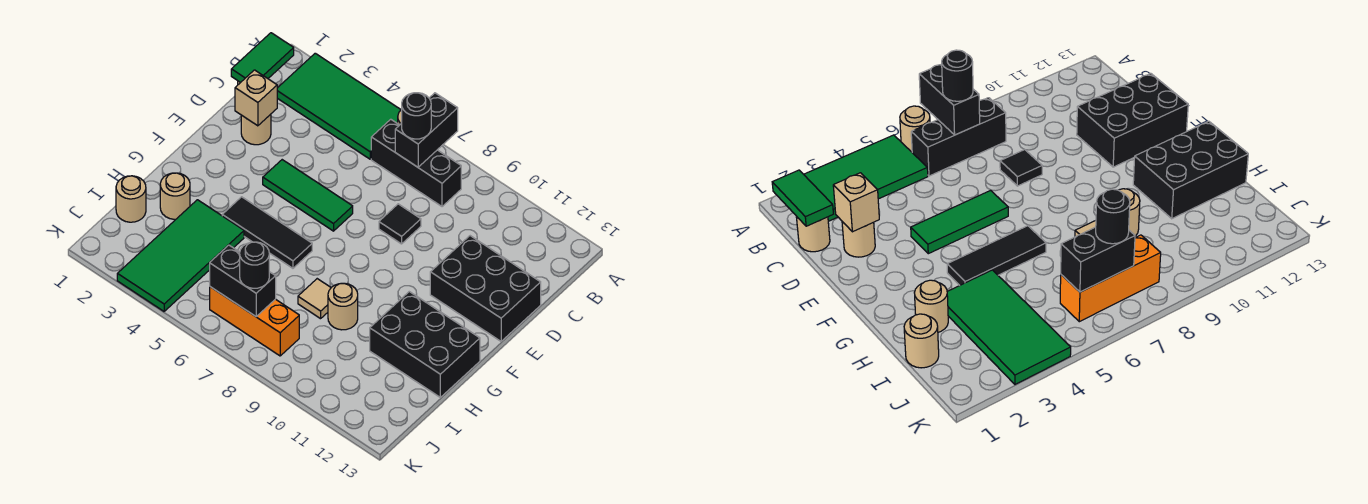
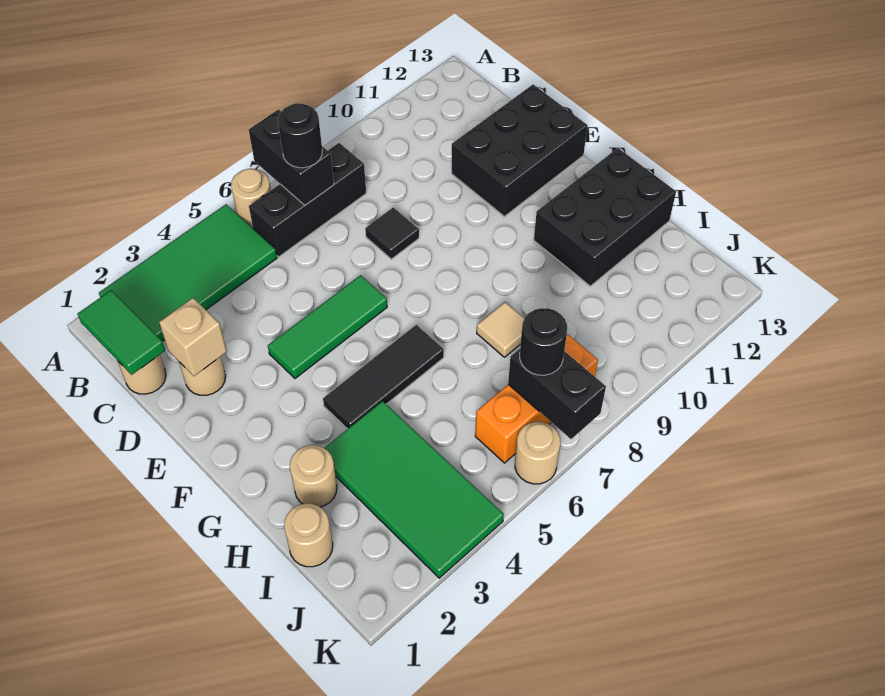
tan round brick H9 level 1 -> tan round brick K6 level 1
black brick J6:J7 level 2 -> black brick J7:K7 level 2

